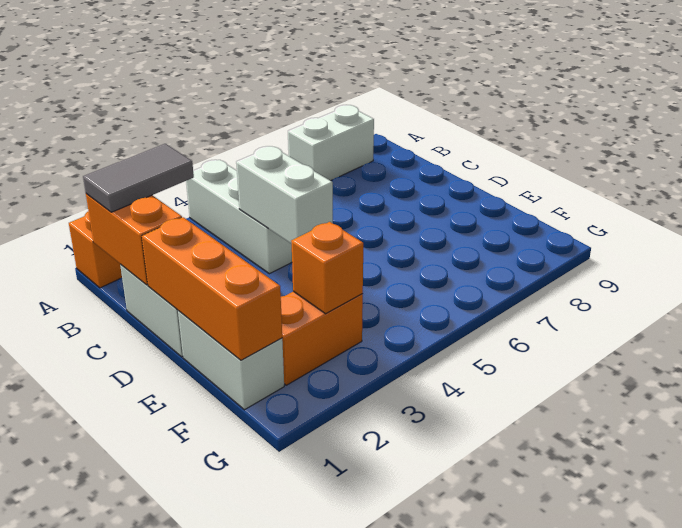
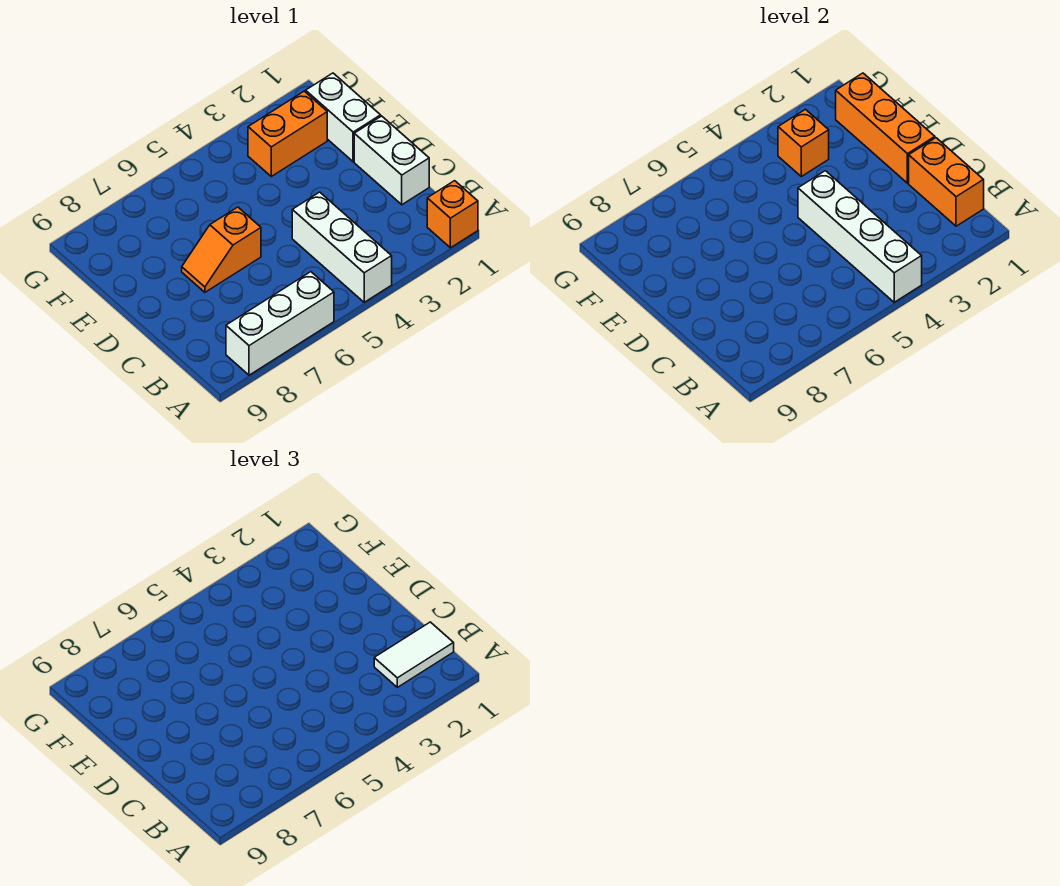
white brick A7:A8 level 1 -> white brick A6:A8 level 1
grey tile B1:B2 level 3 -> white tile B1:B2 level 3
white brick C4:D4 level 2 -> white brick A4:D4 level 2
none -> orange slope D6:D7 level 1 top 6

